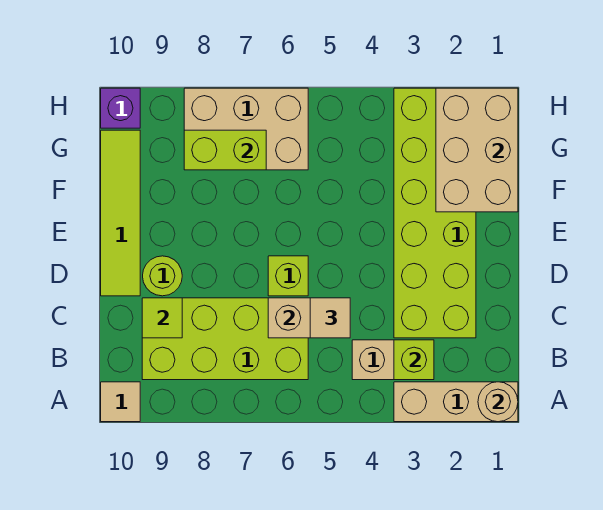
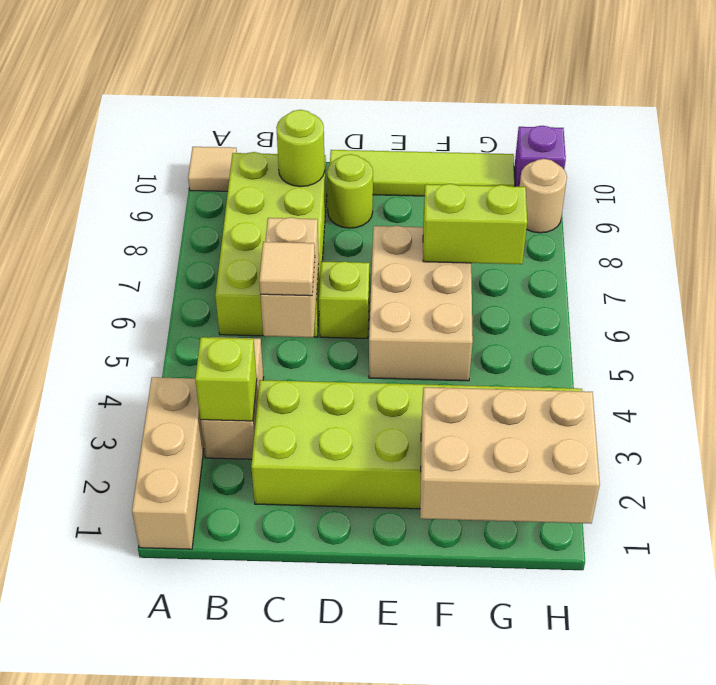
tan round brick A1 level 2 -> tan round brick H9 level 1
lime tile C9 level 2 -> lime round brick C9 level 2
tan brick G6:H8 level 1 -> tan brick E5:F7 level 1
lime brick G7:G8 level 2 -> lime brick F7:G7 level 2

